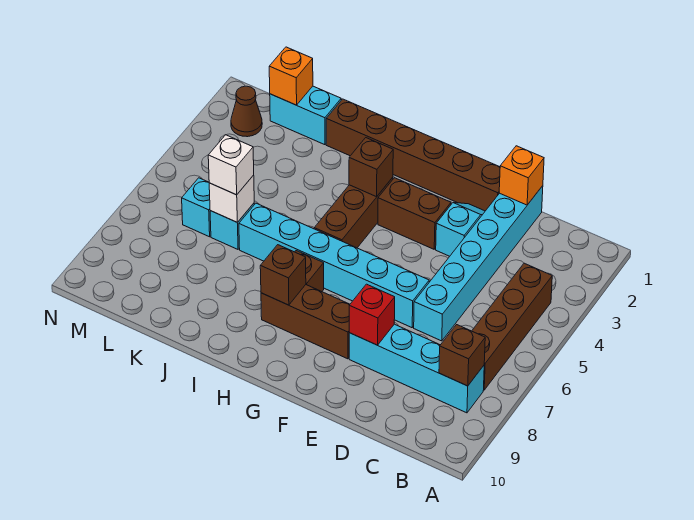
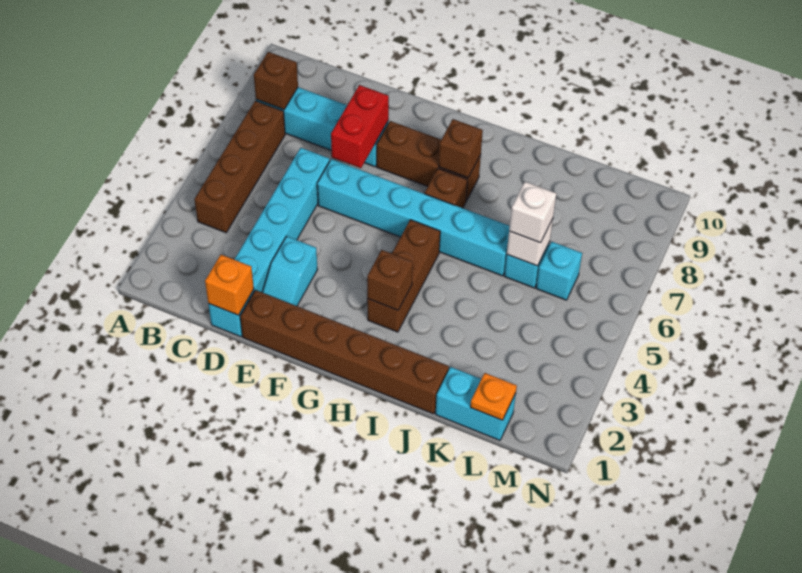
red brick E8 level 2 -> red brick E7:E8 level 2
brown brick F3:G3 level 1 -> none
orange brick L1 level 2 -> orange plate L1 level 2
brown cone M2 level 1 -> none

